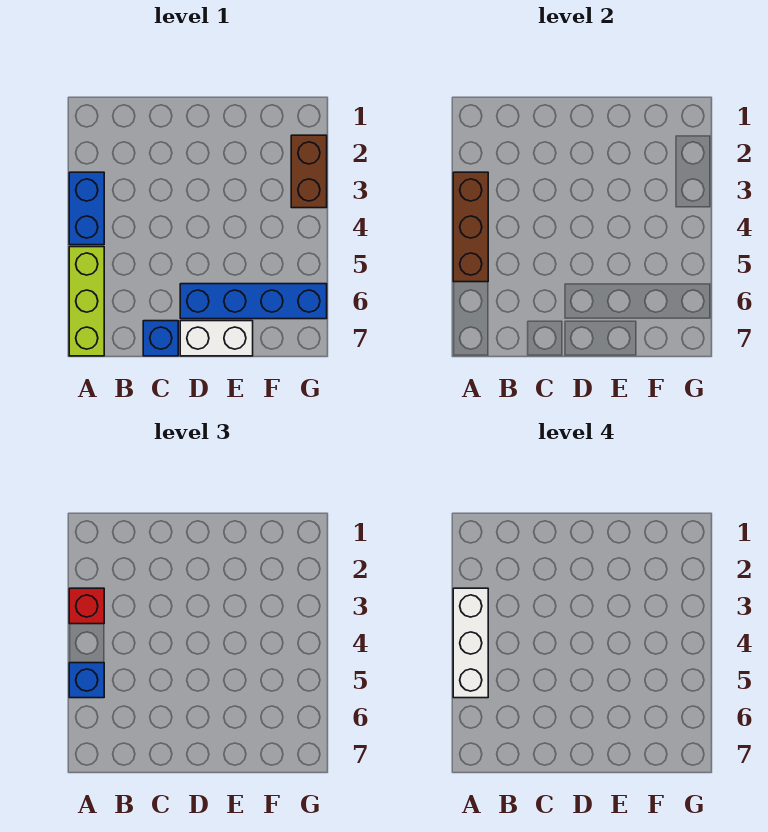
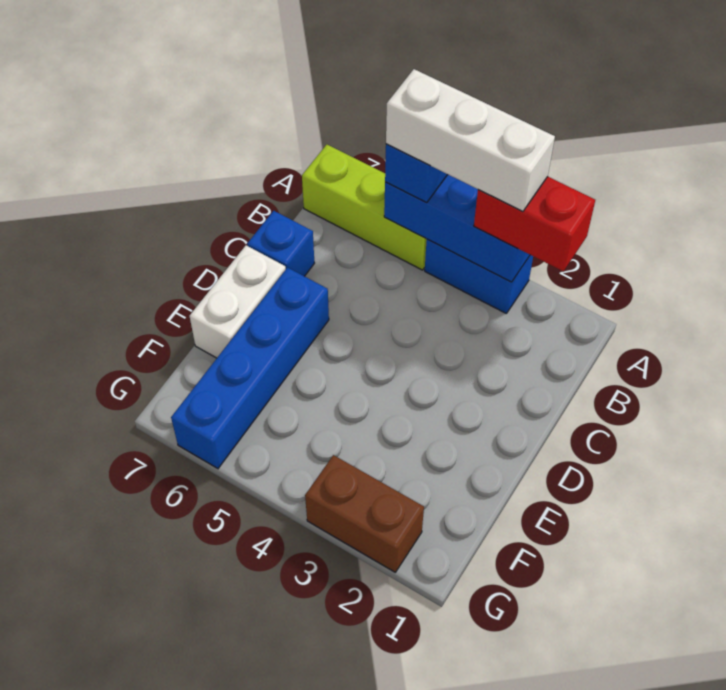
brown brick A3:A5 level 2 -> blue brick A3:A5 level 2
red brick A3 level 3 -> red brick A2:A3 level 3

